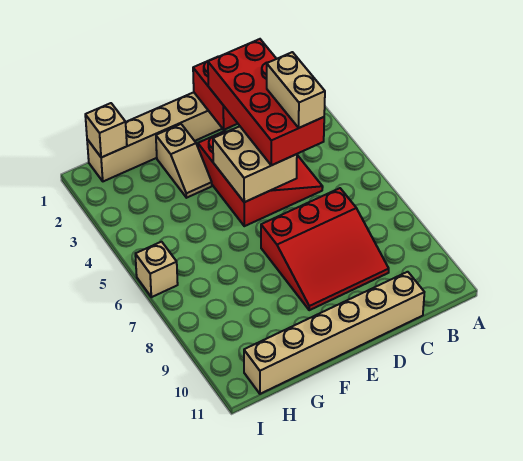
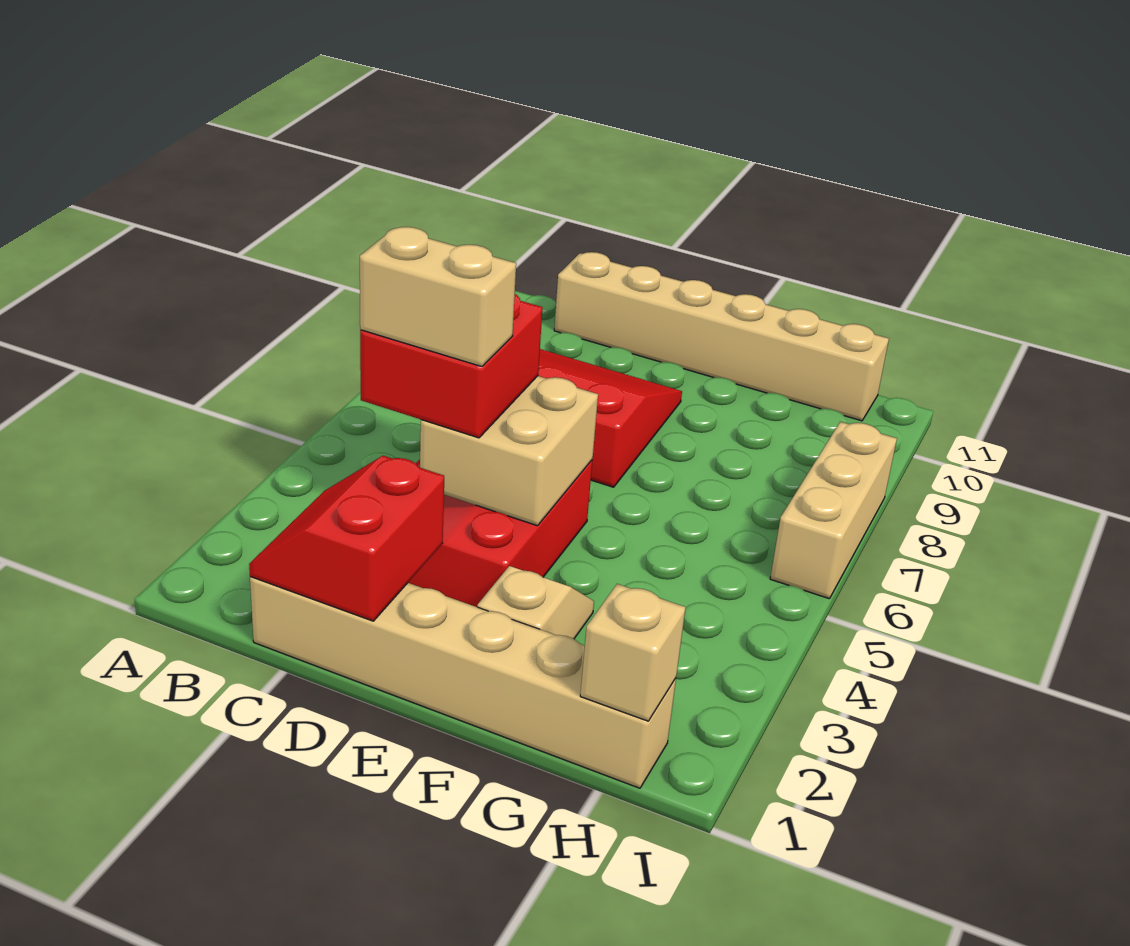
red brick C2:D5 level 3 -> red brick C4:D5 level 3
tan brick C4:C5 level 4 -> tan brick C4:D4 level 4
tan brick I6 level 1 -> tan brick I6:I8 level 1

